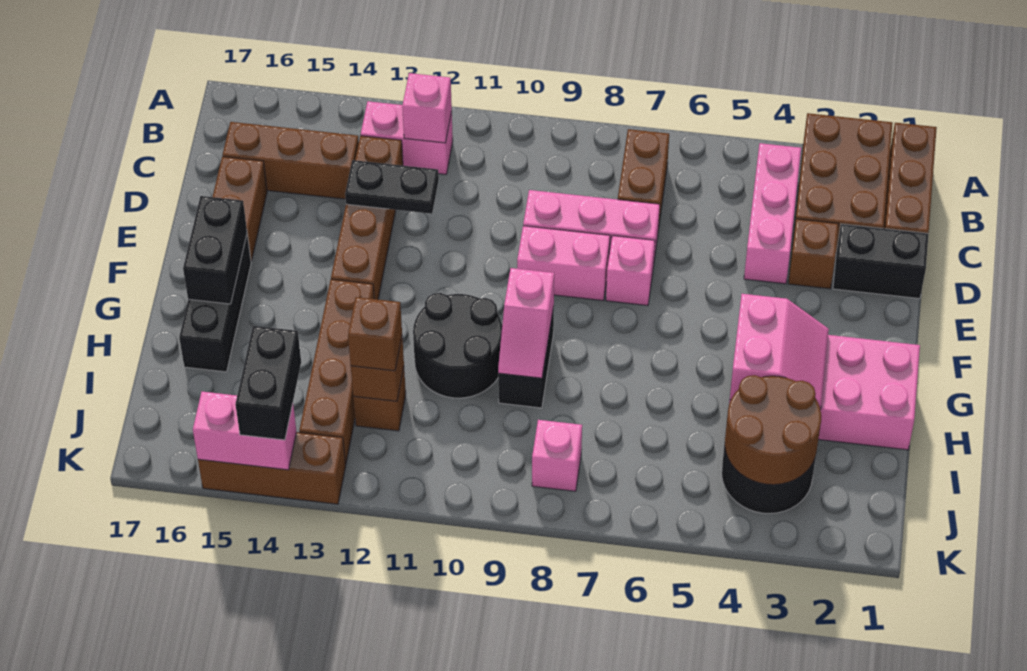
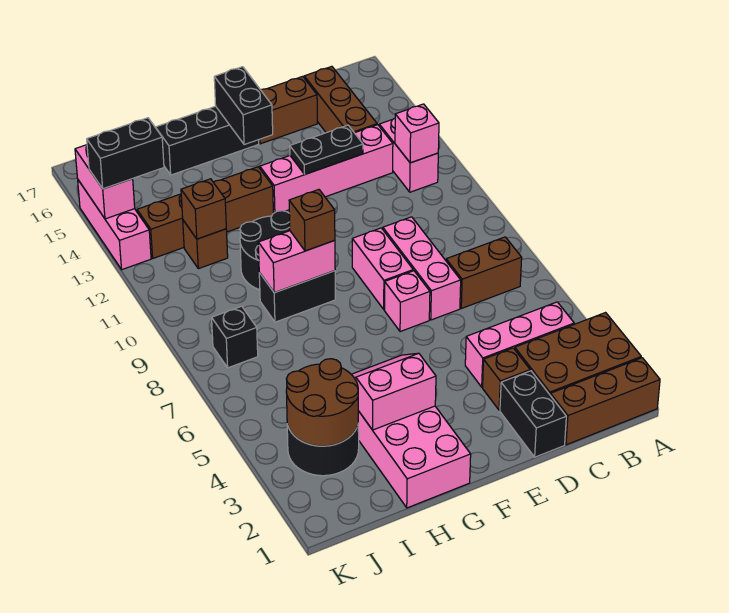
brown brick C13:F13 level 1 -> pink brick C13:F13 level 1
black plate D12:D13 level 2 -> black plate D13:E13 level 2
black brick F16:G16 level 2 -> black brick F15:F16 level 2
pink slope G3:H4 level 2 top 4 -> pink slope G3:H4 level 2 top 3
pink slope G9:H9 level 2 top G -> pink brick G9:H9 level 2
brown brick I12 level 3 -> brown brick G9 level 3
pink brick J8 level 1 -> black brick J8 level 1
brown brick K13:K15 level 1 -> pink brick K13:K15 level 1

